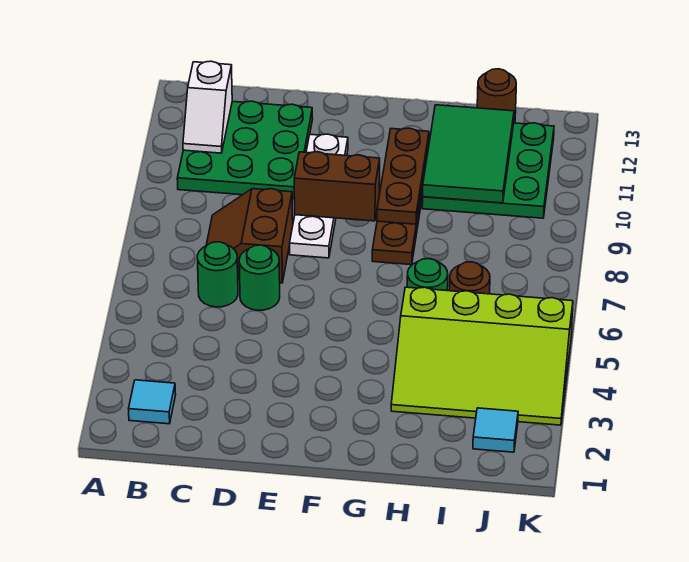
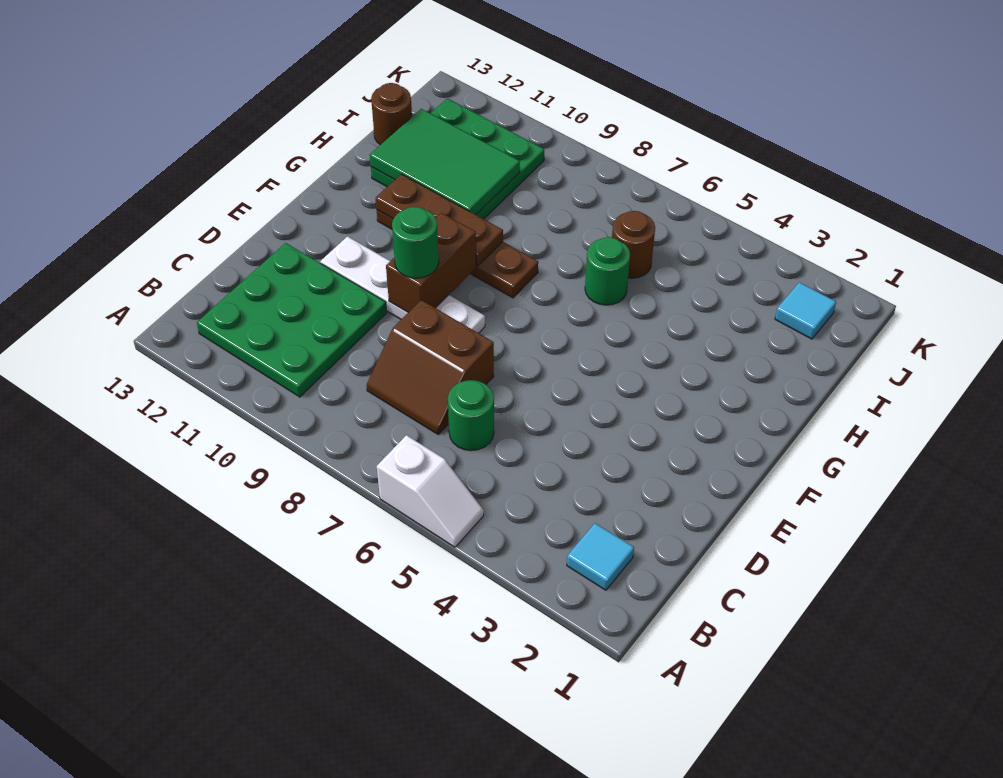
white slope B11:B12 level 2 top 12 -> white slope A5:A6 level 1 top 6
green round brick D6 level 1 -> green round brick E9 level 3
lime slope H3:K5 level 1 top 5 -> none

